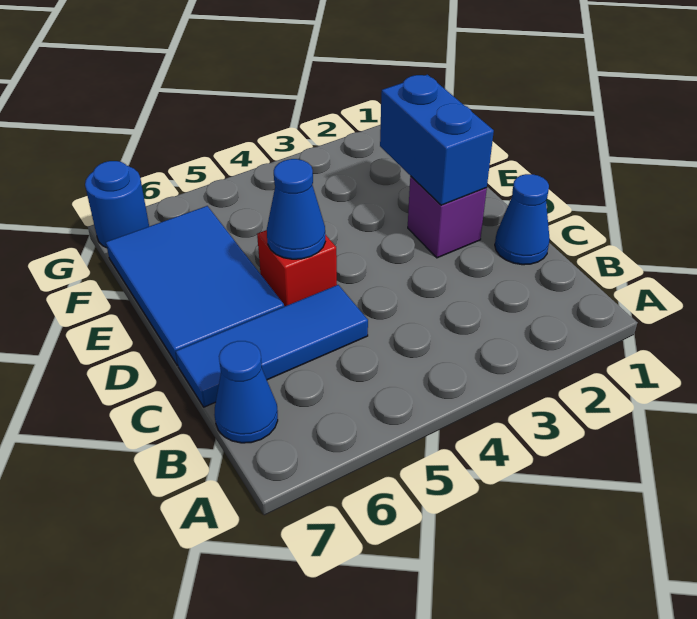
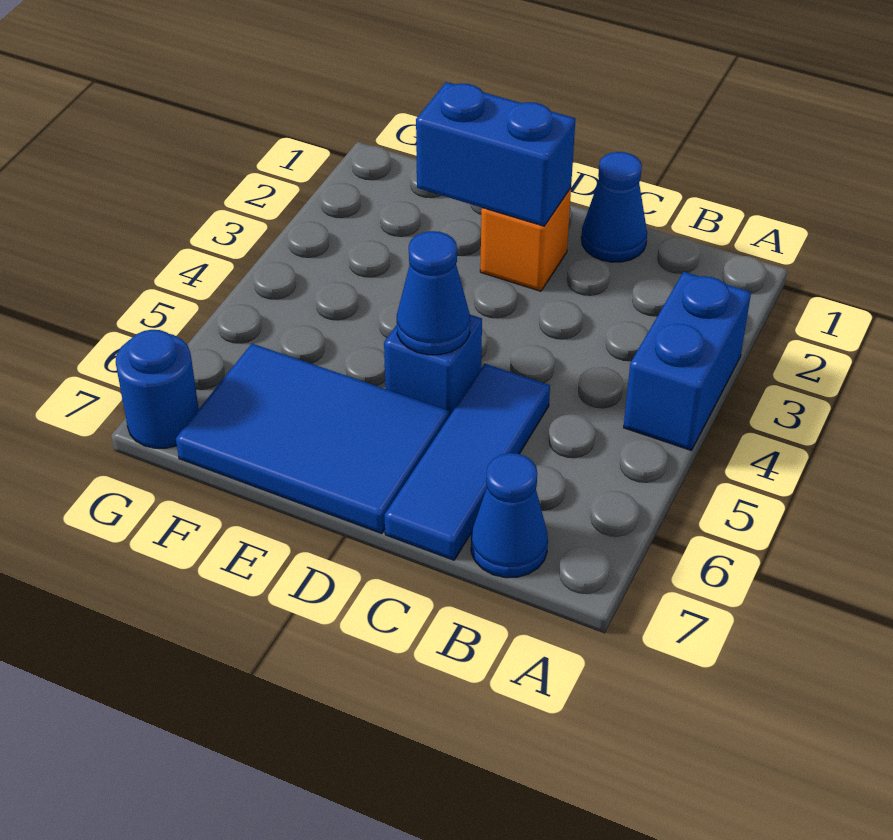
none -> blue brick A3:A4 level 1
purple brick D2 level 1 -> orange brick D2 level 1
red brick D5 level 1 -> blue brick D5 level 1

